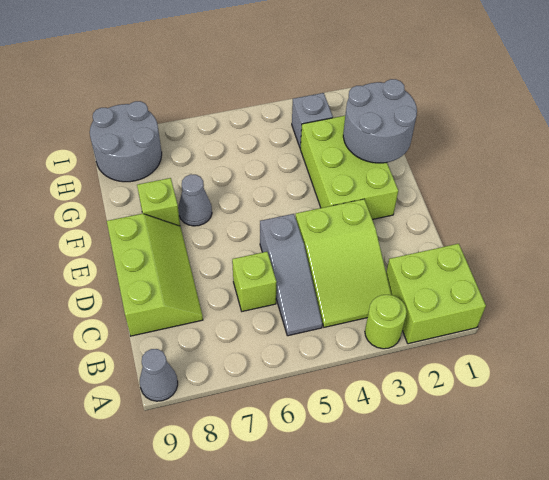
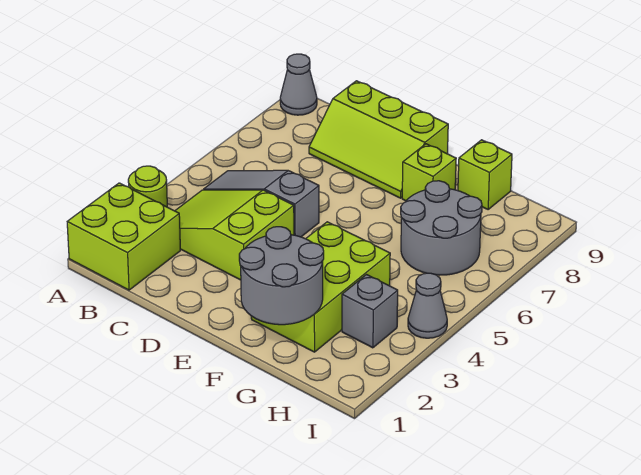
lime brick C6 level 1 -> lime brick G9 level 1
lime brick E2:G3 level 1 -> lime brick F2:G4 level 1
grey cone F7 level 1 -> grey cone I4 level 1
grey round brick H8:I9 level 1 -> grey round brick G6:H7 level 1

